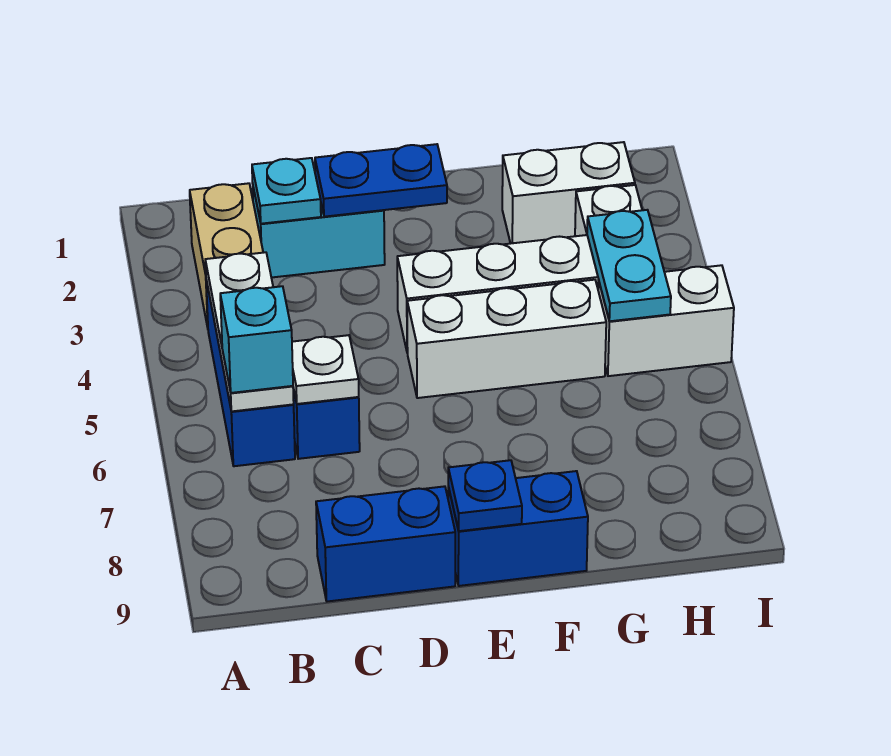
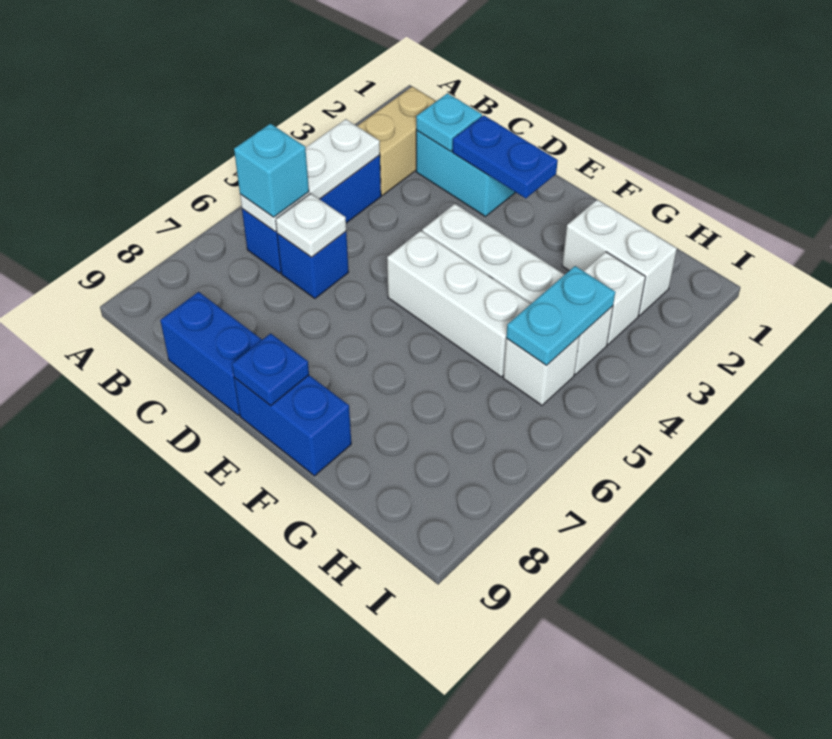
white brick H5:I5 level 1 -> white brick H5 level 1

